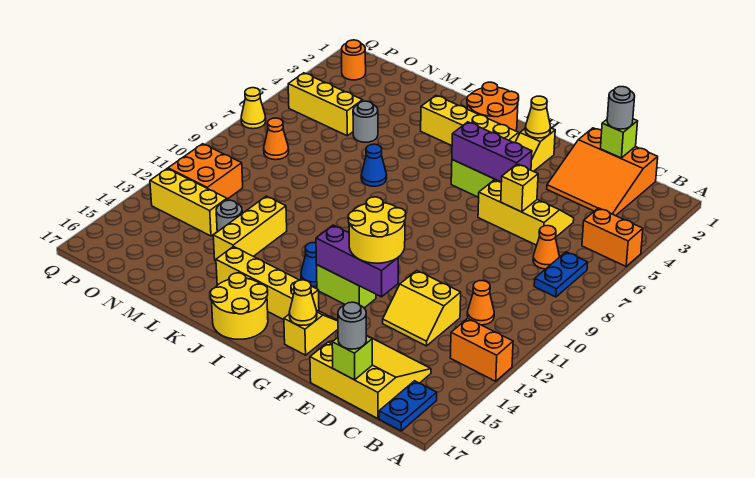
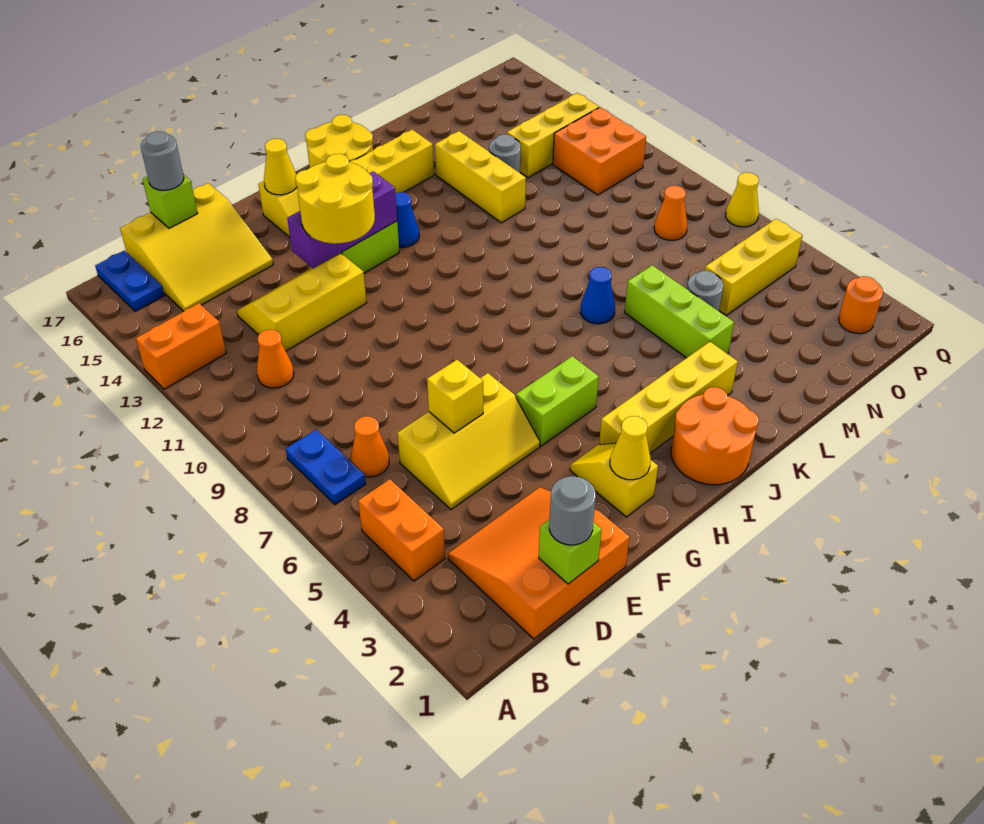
orange brick A5:B5 level 1 -> orange brick B4:B5 level 1
yellow slope D12:E13 level 1 top 12 -> yellow slope D12:F13 level 1 top 12
purple brick F5:H5 level 2 -> none
none -> lime brick L4:L6 level 1

